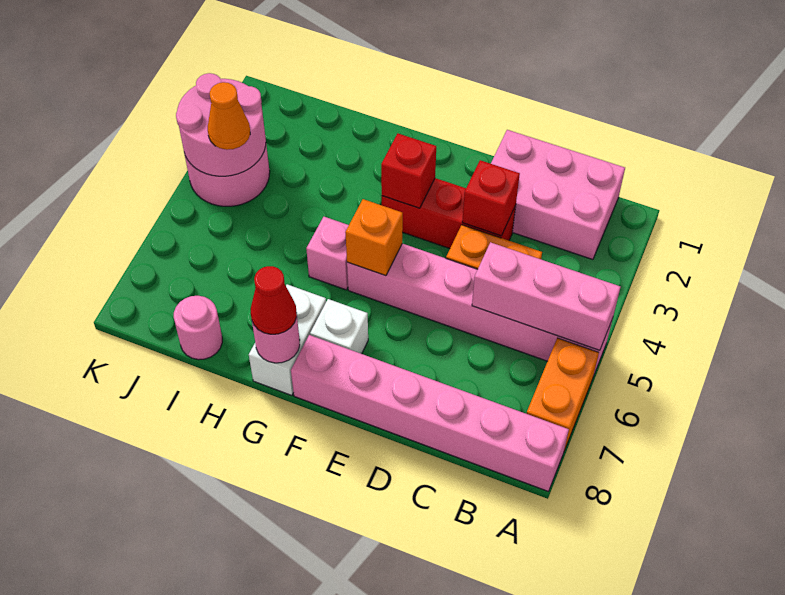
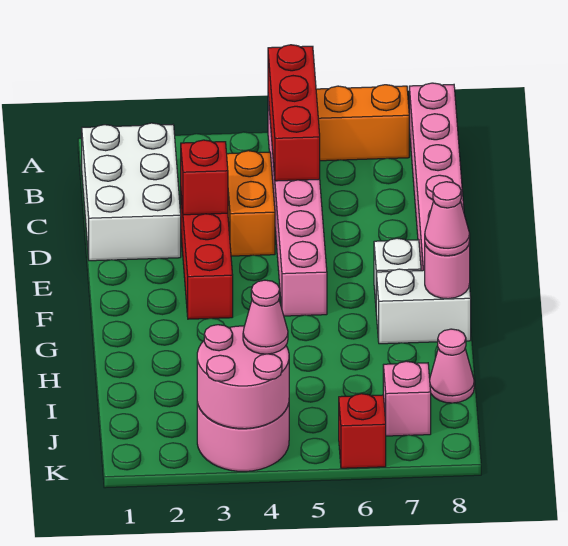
pink brick A5:C5 level 2 -> red brick A5:C5 level 2
pink brick B1:D2 level 1 -> white brick B1:D2 level 1
red brick F3 level 2 -> red brick K6 level 1
orange brick F5 level 2 -> none
pink brick G5 level 1 -> pink brick J7 level 1
red cone G8 level 3 -> pink cone G8 level 3
pink round brick I8 level 1 -> pink cone I8 level 1
orange cone J4 level 3 -> pink cone J4 level 3

